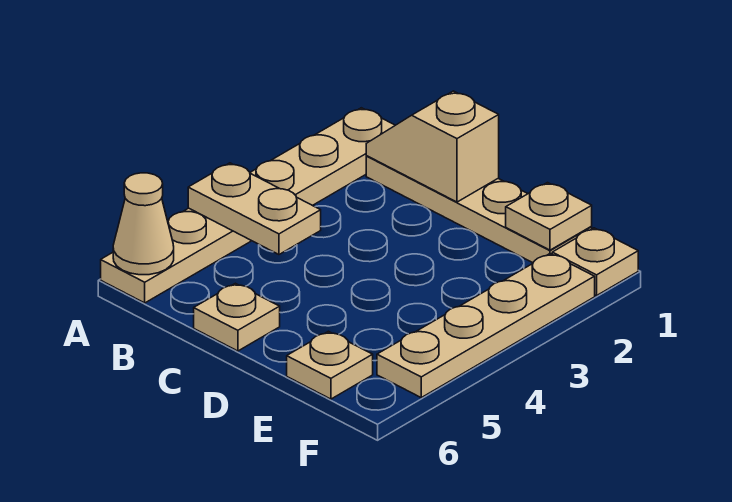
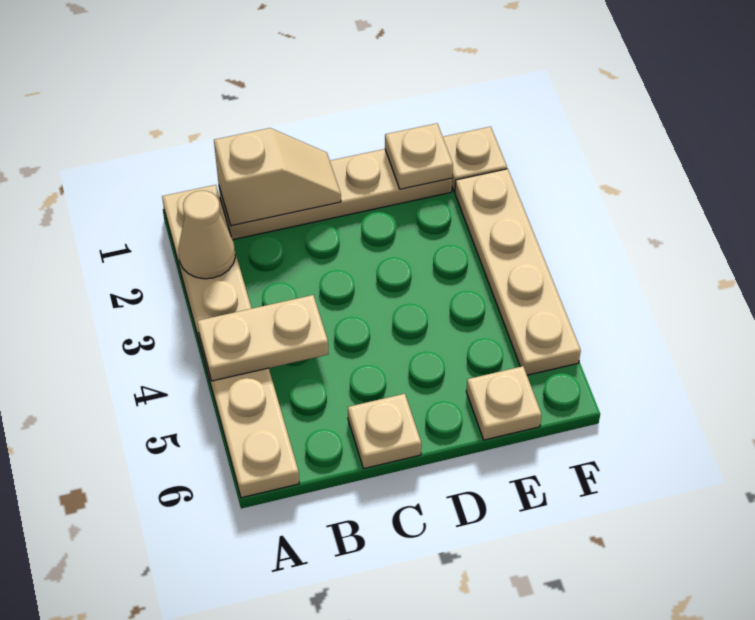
tan cone A6 level 2 -> tan cone A2 level 2
tan slope B1:C1 level 2 top C -> tan slope B1:C1 level 2 top B

